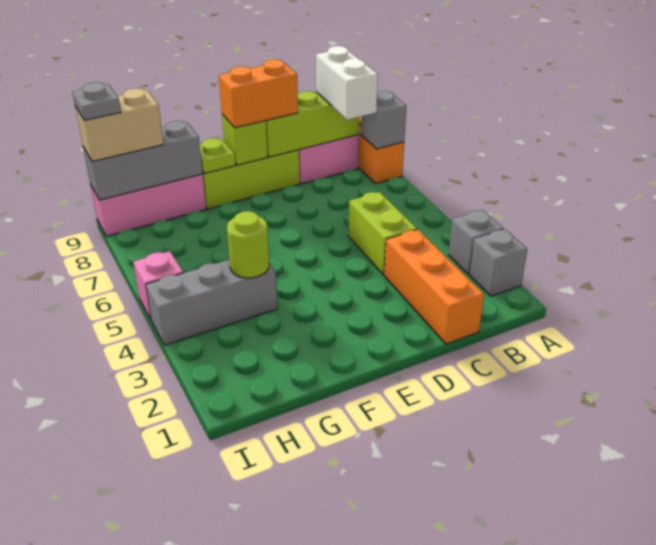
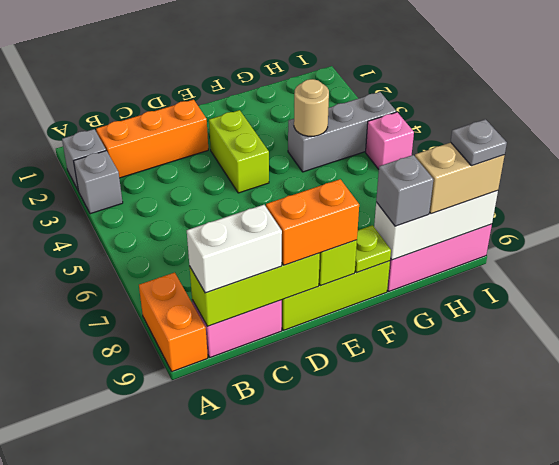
grey brick A8 level 2 -> grey brick G9 level 3
white brick B8:B9 level 3 -> white brick B9:C9 level 3
orange brick C1:C3 level 1 -> orange brick B2:D2 level 1
lime brick C4:C5 level 1 -> lime brick E3:E4 level 1
lime round brick G4 level 2 -> tan round brick G4 level 2
grey brick G9:I9 level 2 -> white brick G9:I9 level 2

